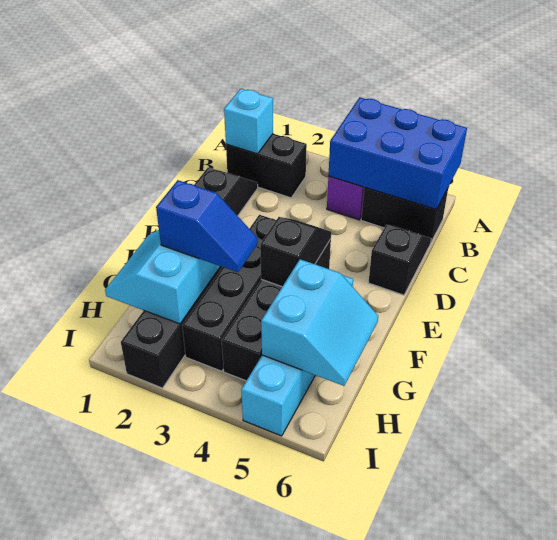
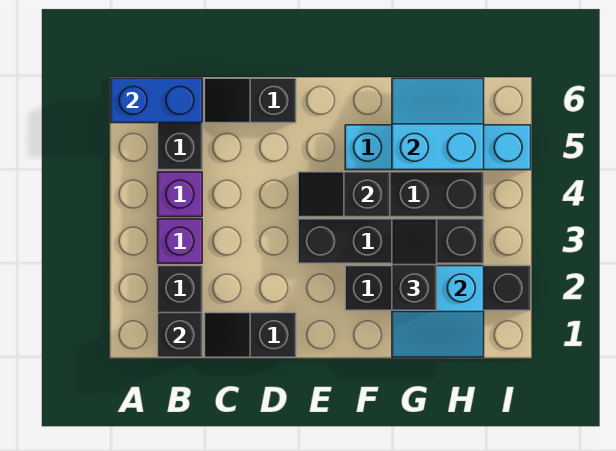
blue brick A4:B6 level 2 -> blue brick A6:B6 level 2
cyan brick B1 level 2 -> black brick B1 level 2
none -> purple brick B3 level 1
blue slope G2:G3 level 3 top 2 -> black slope G2:G3 level 3 top 2

